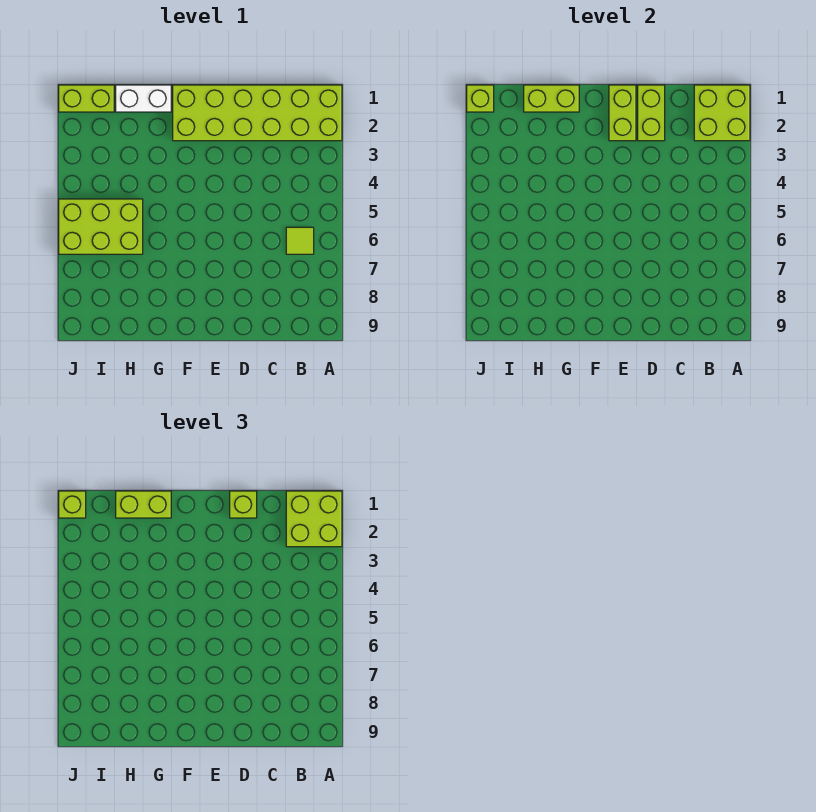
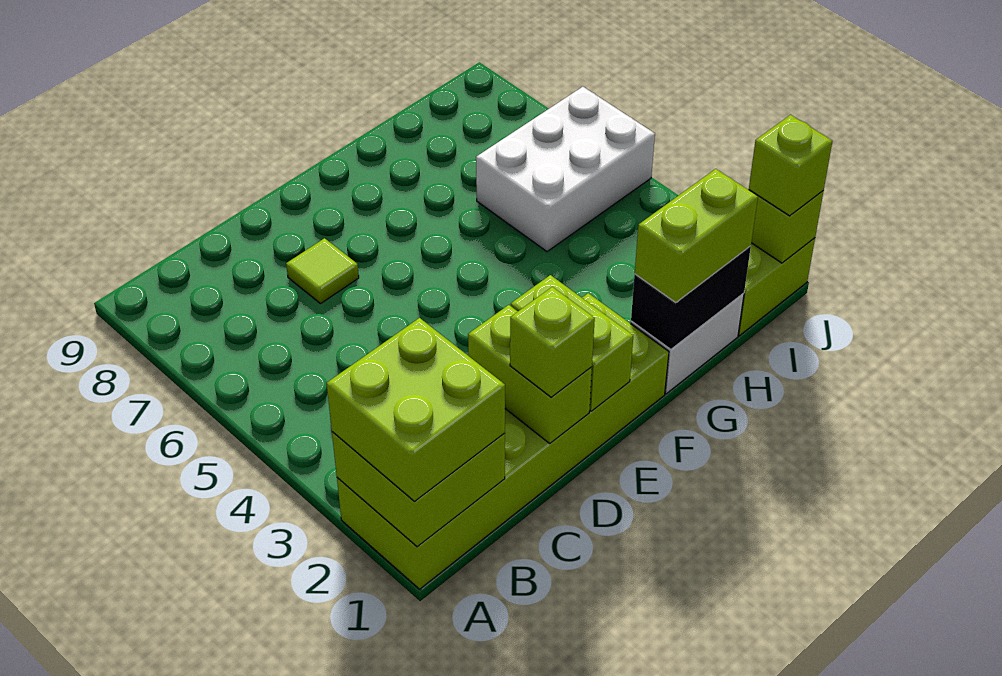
lime tile B6 level 1 -> lime tile D7 level 1
lime brick G1:H1 level 2 -> black brick G1:H1 level 2
lime brick H5:J6 level 1 -> white brick H5:J6 level 1

